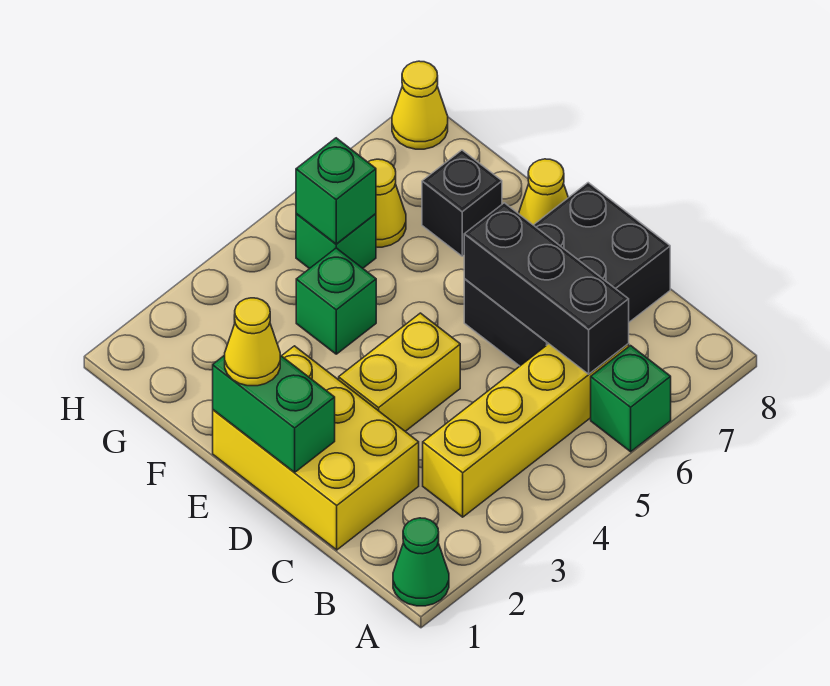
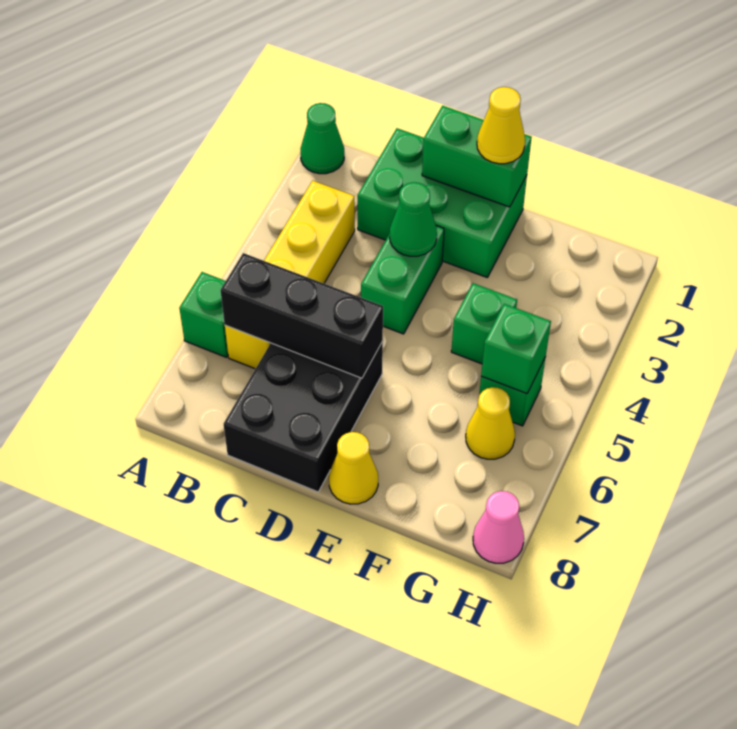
yellow brick C1:E2 level 1 -> green brick C1:E2 level 1
yellow brick D3:D4 level 1 -> green brick D3:D4 level 1
none -> green cone D3 level 2
black brick F7 level 1 -> none
yellow cone H8 level 1 -> pink cone H8 level 1

